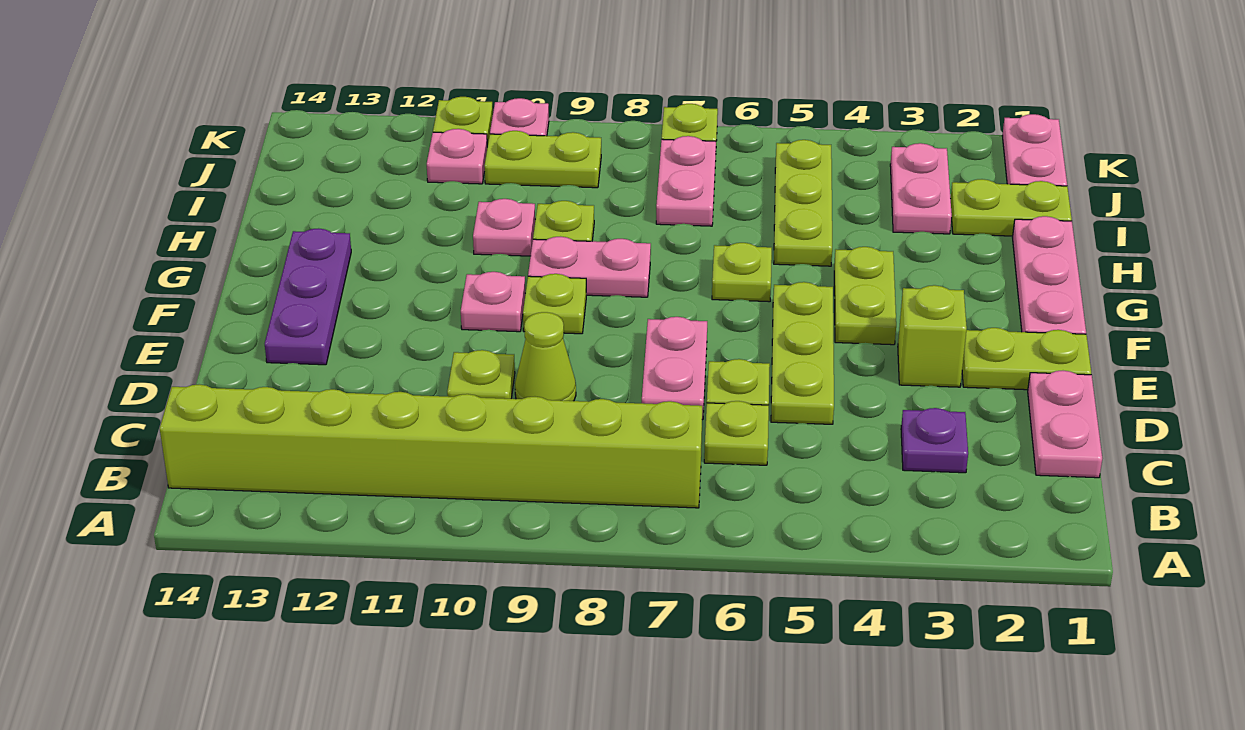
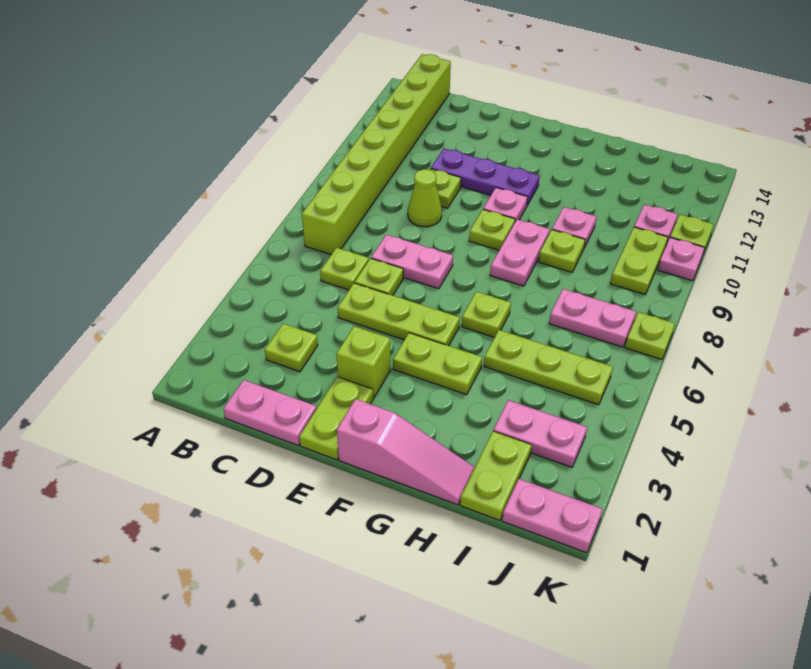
purple plate C3 level 1 -> lime plate C3 level 1
purple plate E13:G13 level 1 -> purple plate D11:F11 level 1
pink plate F1:H1 level 1 -> pink slope F1:H1 level 1 top F

